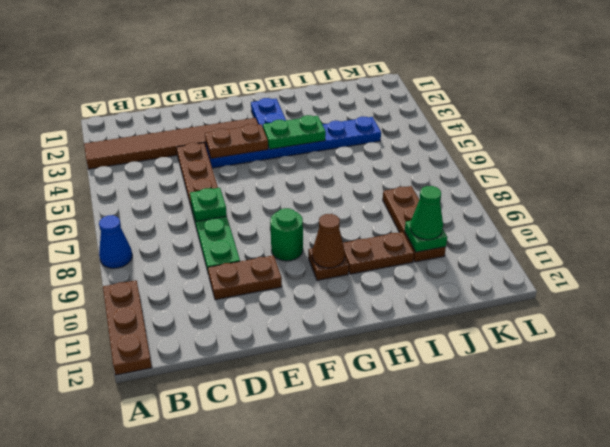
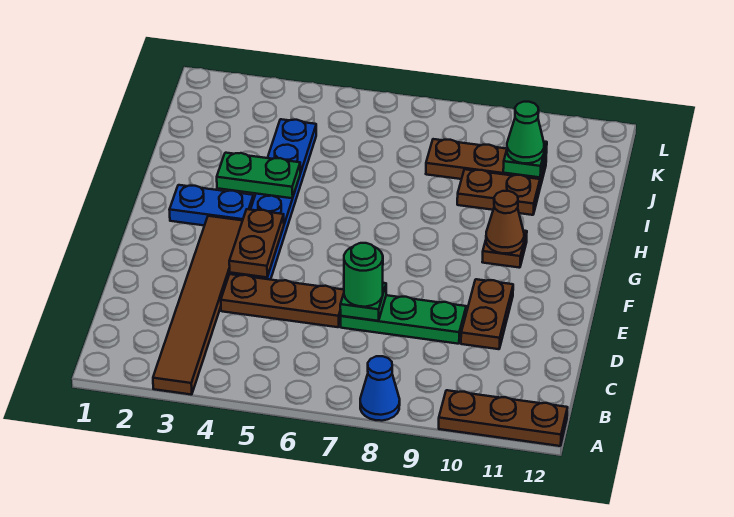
green round brick F9 level 1 -> green round brick D7 level 3
green plate G4:H4 level 2 -> green plate H3:H4 level 2
brown plate H10:I10 level 1 -> brown plate I9:I10 level 1

